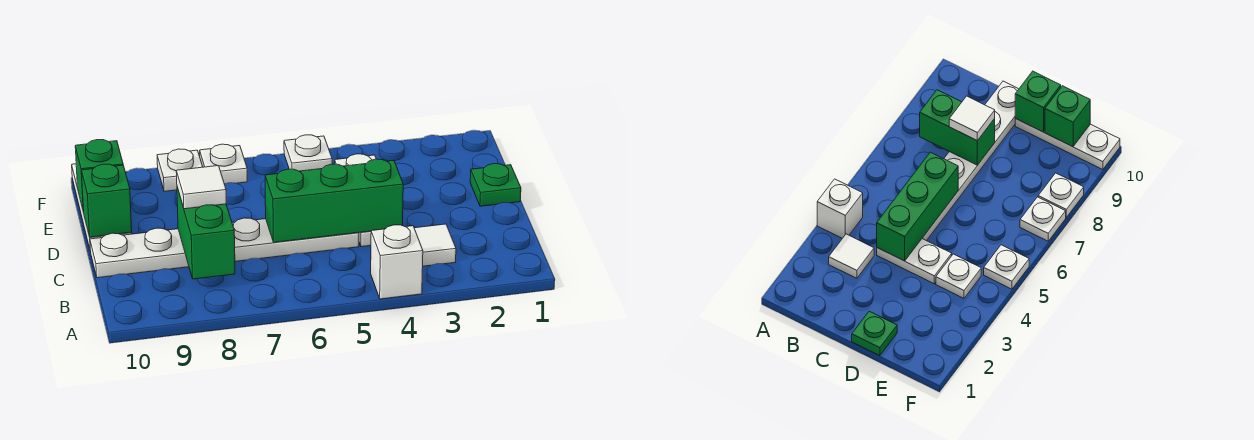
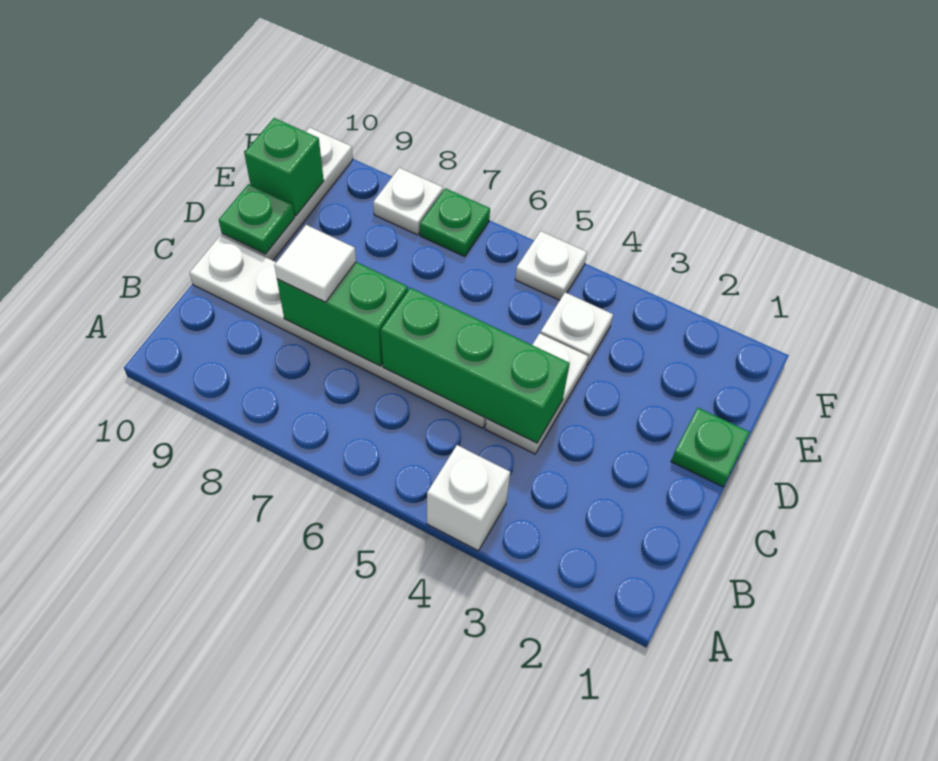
white tile B3 level 1 -> none
green brick B8:C8 level 2 -> green brick C7:C8 level 2
green brick D10 level 2 -> green plate D10 level 2
white plate F7 level 1 -> green plate F7 level 1

